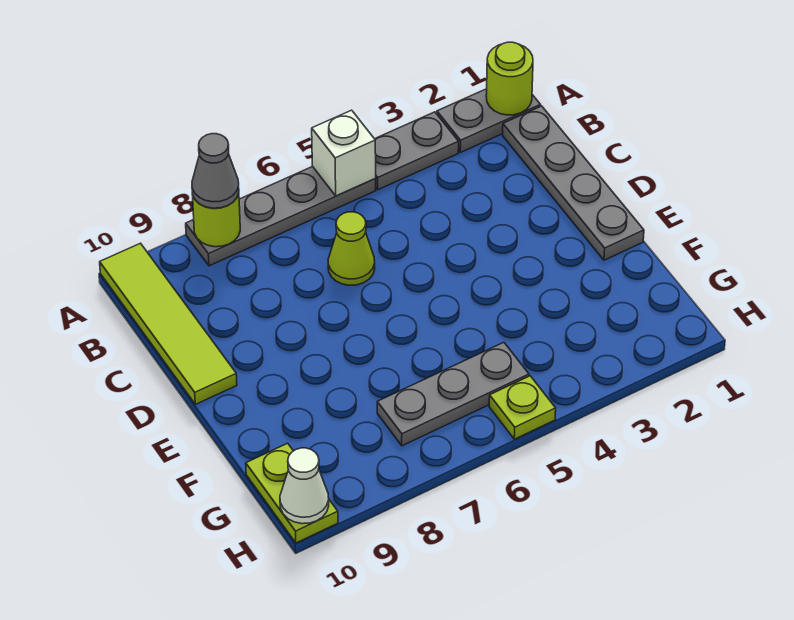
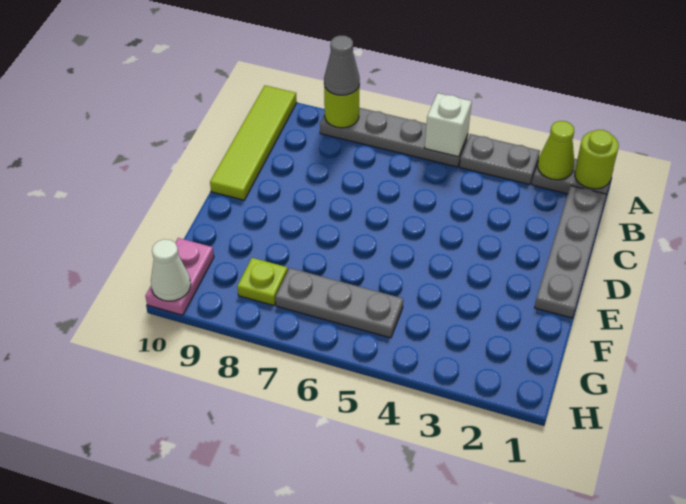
lime cone C6 level 1 -> lime cone A2 level 2
lime plate G10:H10 level 1 -> pink plate G10:H10 level 1
lime plate H5 level 1 -> lime plate G8 level 1

